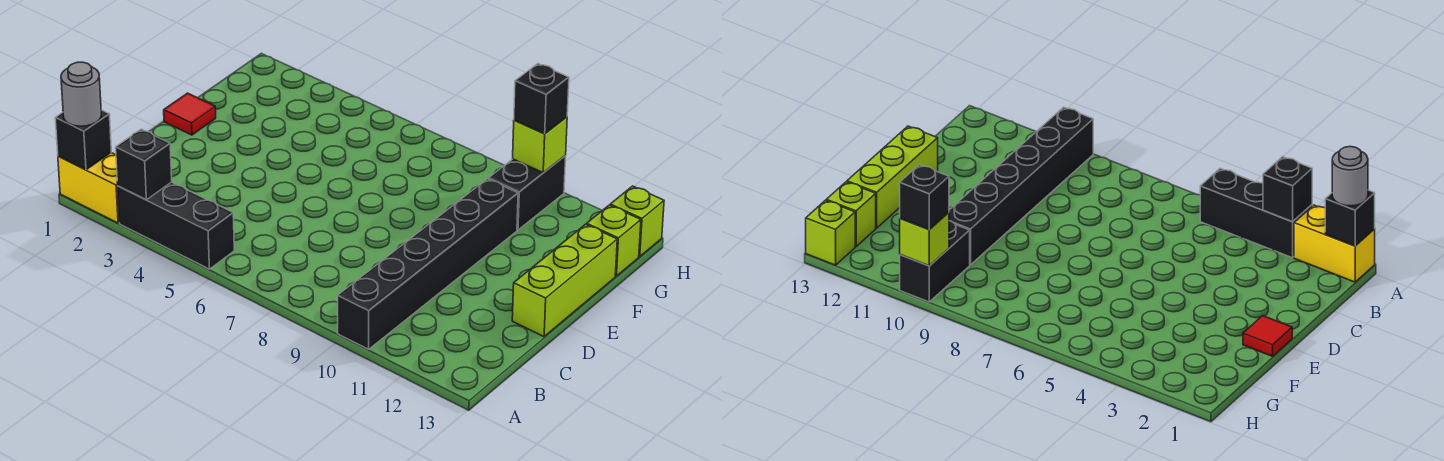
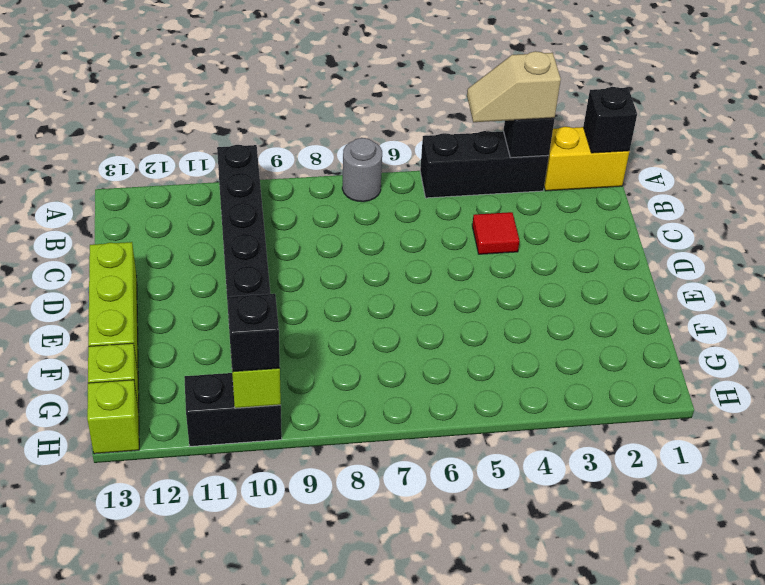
grey round brick A1 level 3 -> grey round brick A7 level 1
none -> tan slope A3:A4 level 3 top 3
red tile E1 level 1 -> red tile C4 level 1
black brick G10:H10 level 1 -> black brick H10:H11 level 1

